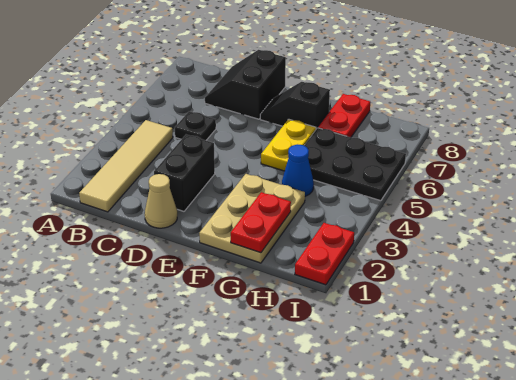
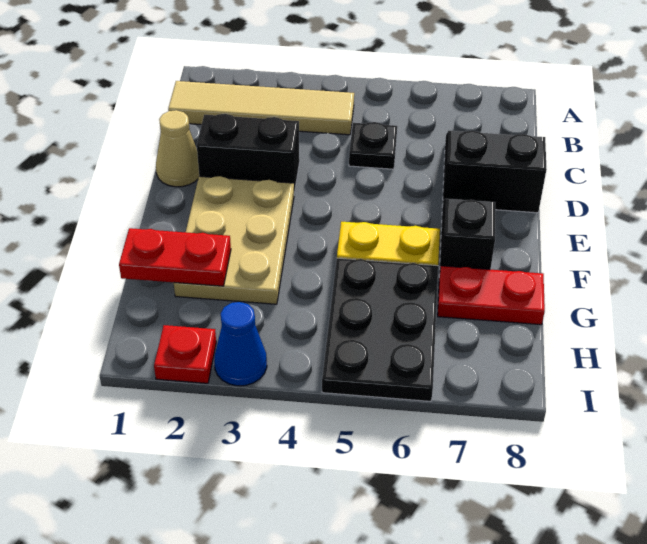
tan plate F1:G3 level 1 -> tan plate E2:G3 level 1
blue cone G4 level 1 -> blue cone I3 level 1
red plate I1:I2 level 1 -> red plate I2 level 1

